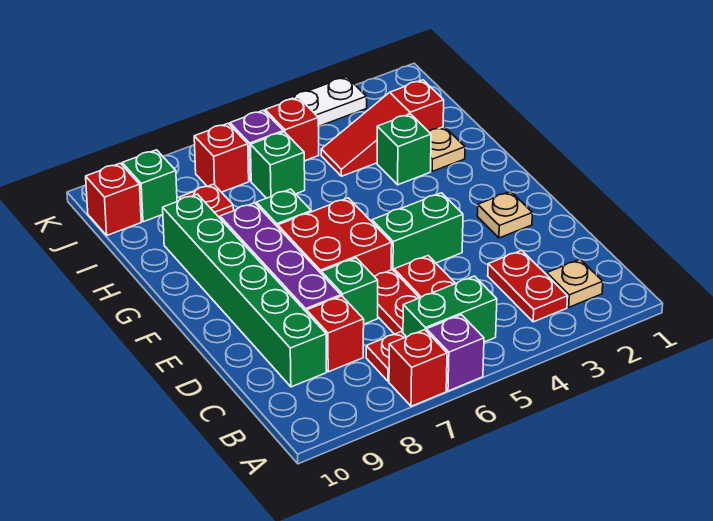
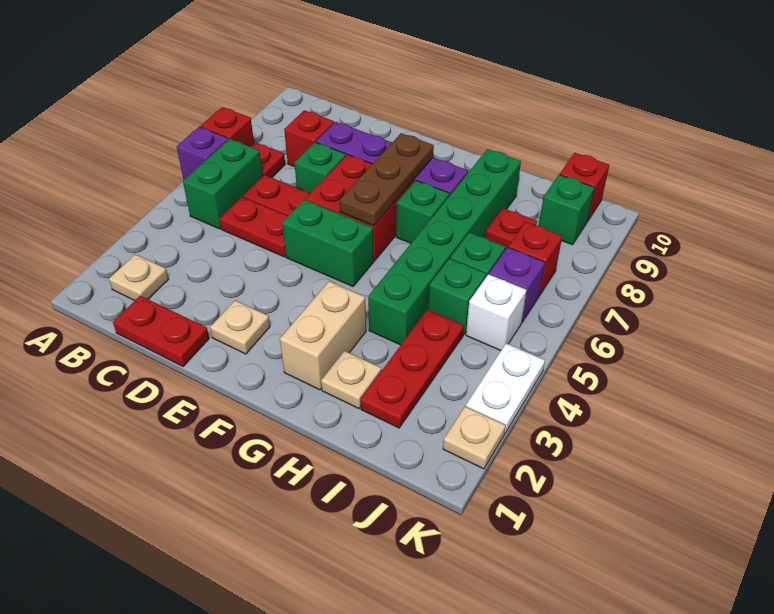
red plate B3:C3 level 1 -> red plate C1:D1 level 1
green brick C9:H9 level 1 -> green brick H4:H9 level 1
green brick E4:E5 level 1 -> green brick E5:F5 level 1
none -> brown plate F6:F8 level 2
none -> tan brick G2:G3 level 1
green brick H3 level 1 -> green brick I5 level 1
red slope I2:I4 level 1 top 2 -> red plate I2:I4 level 1
red brick J5 level 1 -> white brick J5 level 1
none -> tan plate K2 level 1

